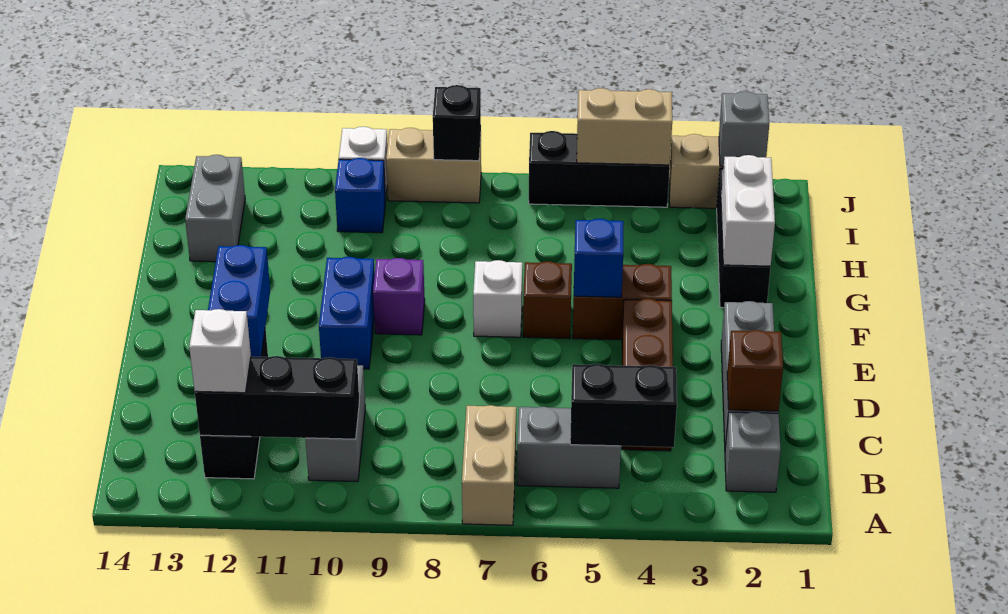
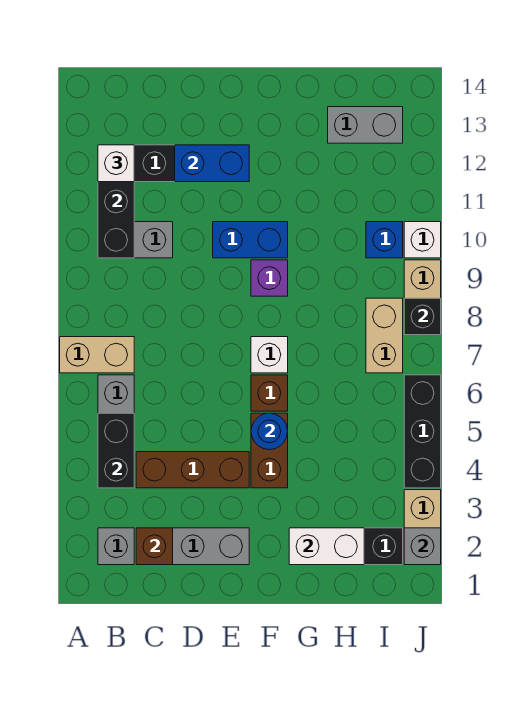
blue brick F5 level 2 -> blue round brick F5 level 2
tan brick J4:J5 level 2 -> tan brick I7:I8 level 1

